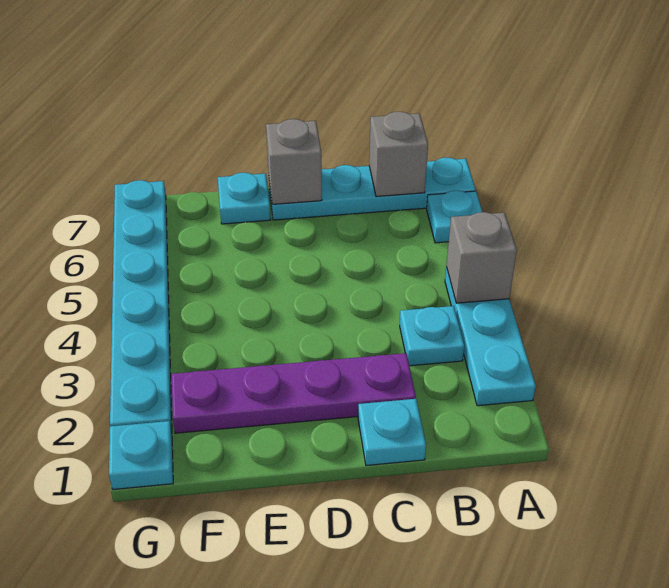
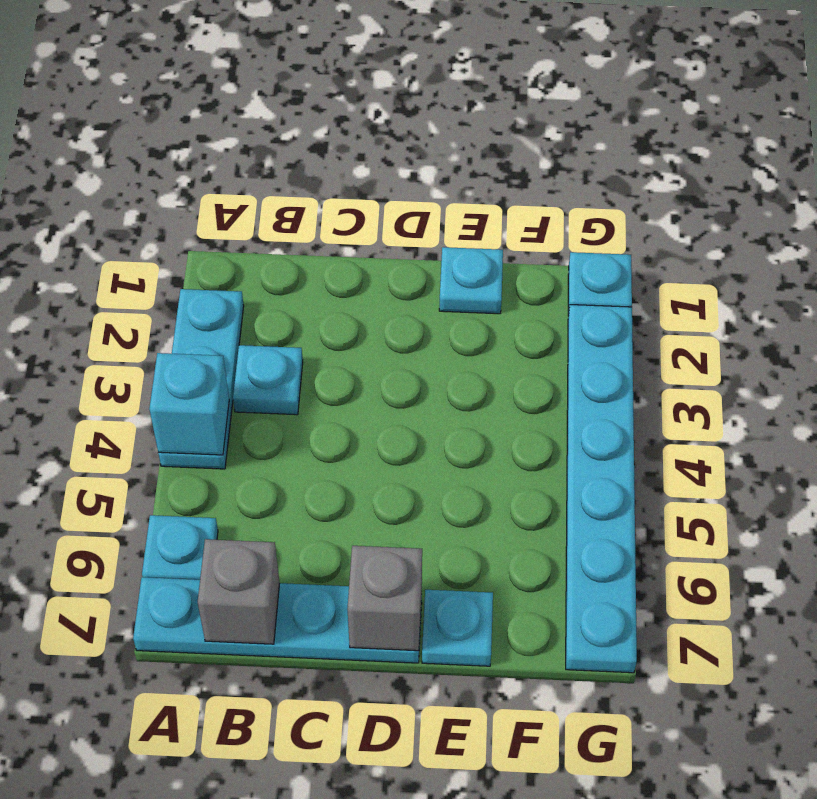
grey brick A4 level 2 -> cyan brick A4 level 2
cyan plate C1 level 1 -> cyan plate E1 level 1
purple plate C2:F2 level 1 -> none

